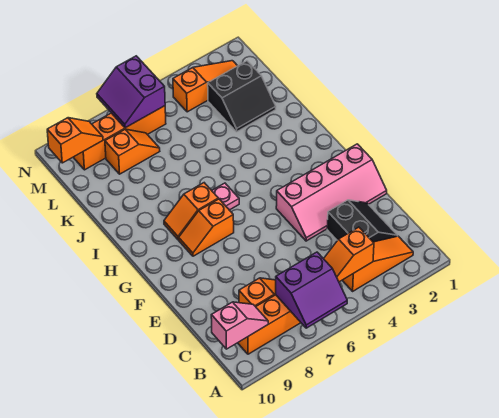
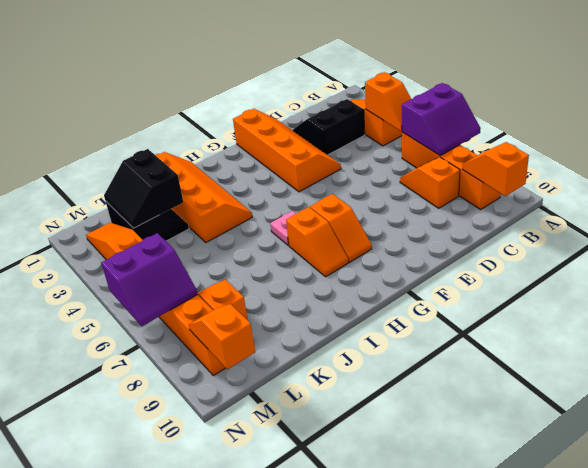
purple slope A6:B7 level 2 top B -> purple slope A6:B7 level 2 top 6
pink slope B9:B10 level 2 top 10 -> orange slope B9:B10 level 2 top 10
pink slope E1:F4 level 1 top F -> orange slope E1:F4 level 1 top F
none -> orange slope I1:J4 level 1 top J
none -> black slope K2:L3 level 2 top K

